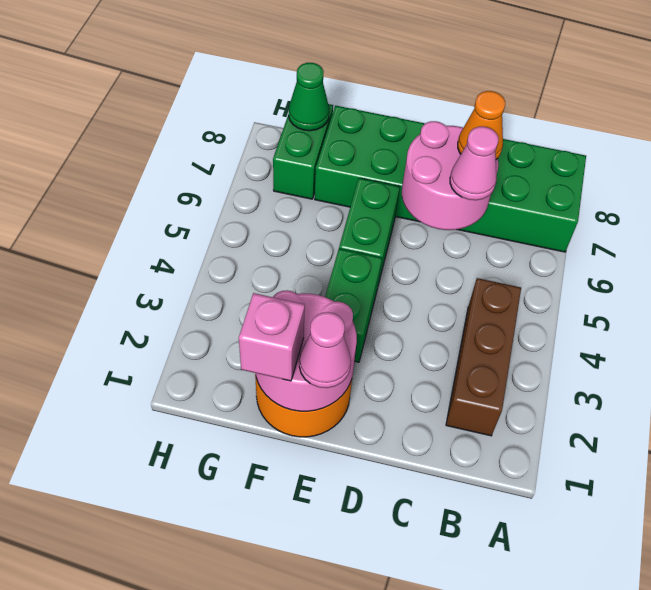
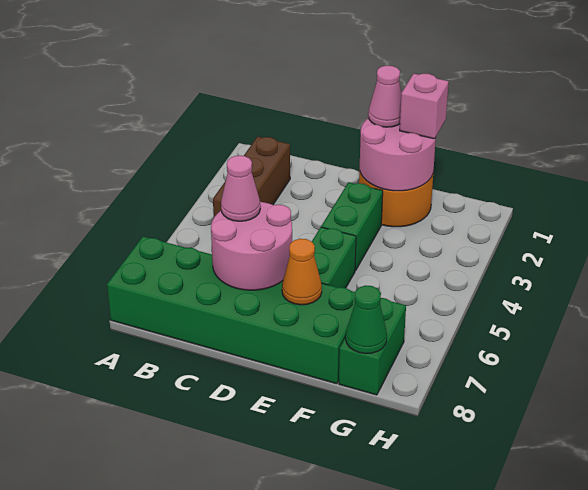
orange cone C7 level 3 -> orange cone E7 level 2

